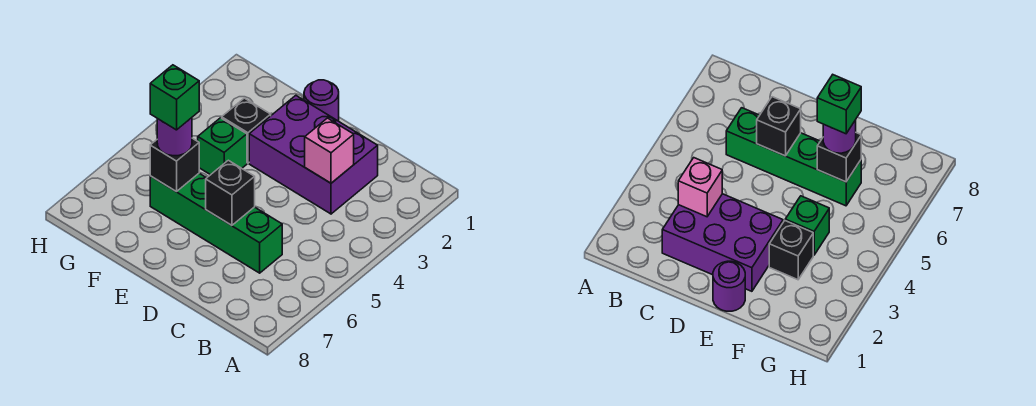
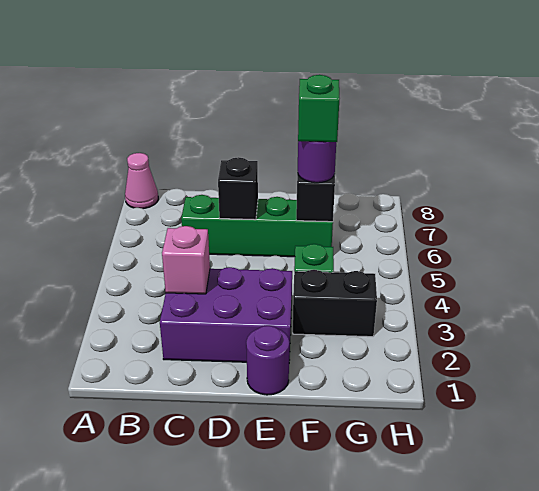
none -> pink cone A8 level 1
black brick F3 level 1 -> black brick F3:G3 level 1

